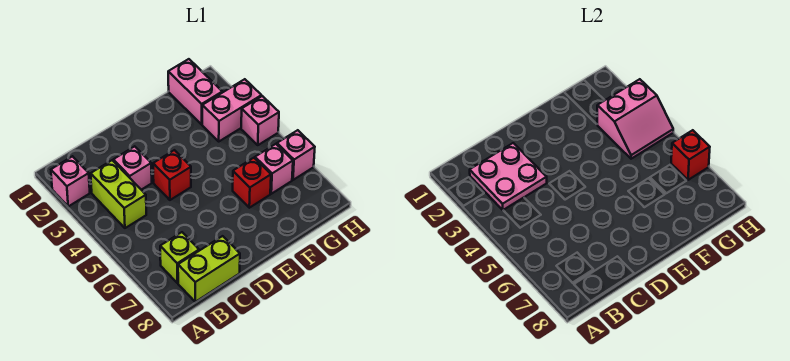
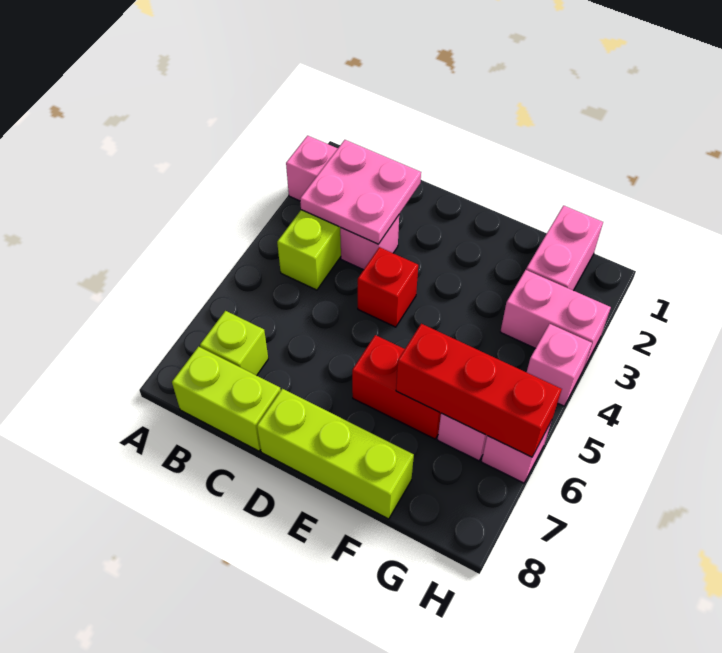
none -> lime brick D8:F8 level 1
red brick F6 level 1 -> red brick E6:F6 level 1
pink slope G3:H4 level 2 top 3 -> none
red brick H6 level 2 -> red brick F6:H6 level 2

